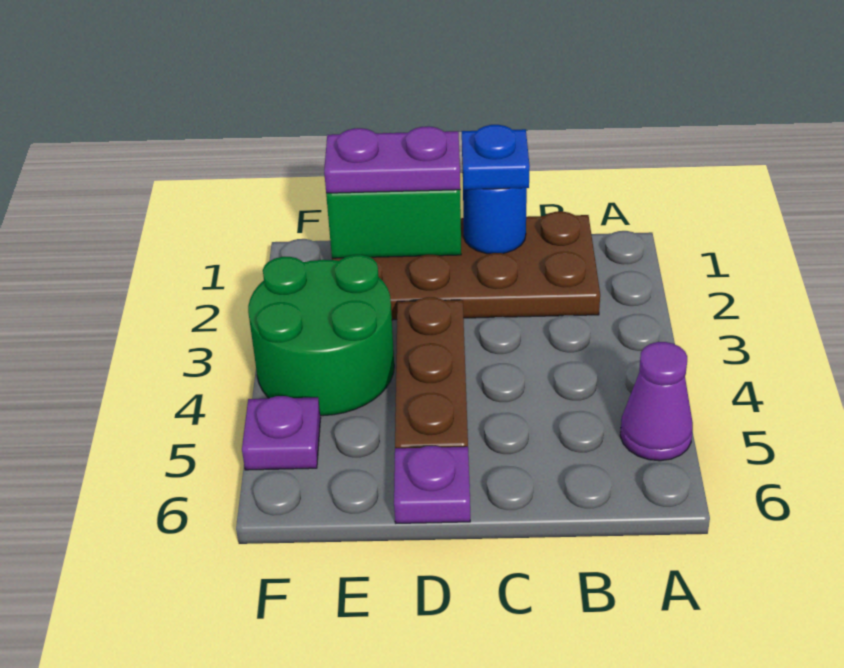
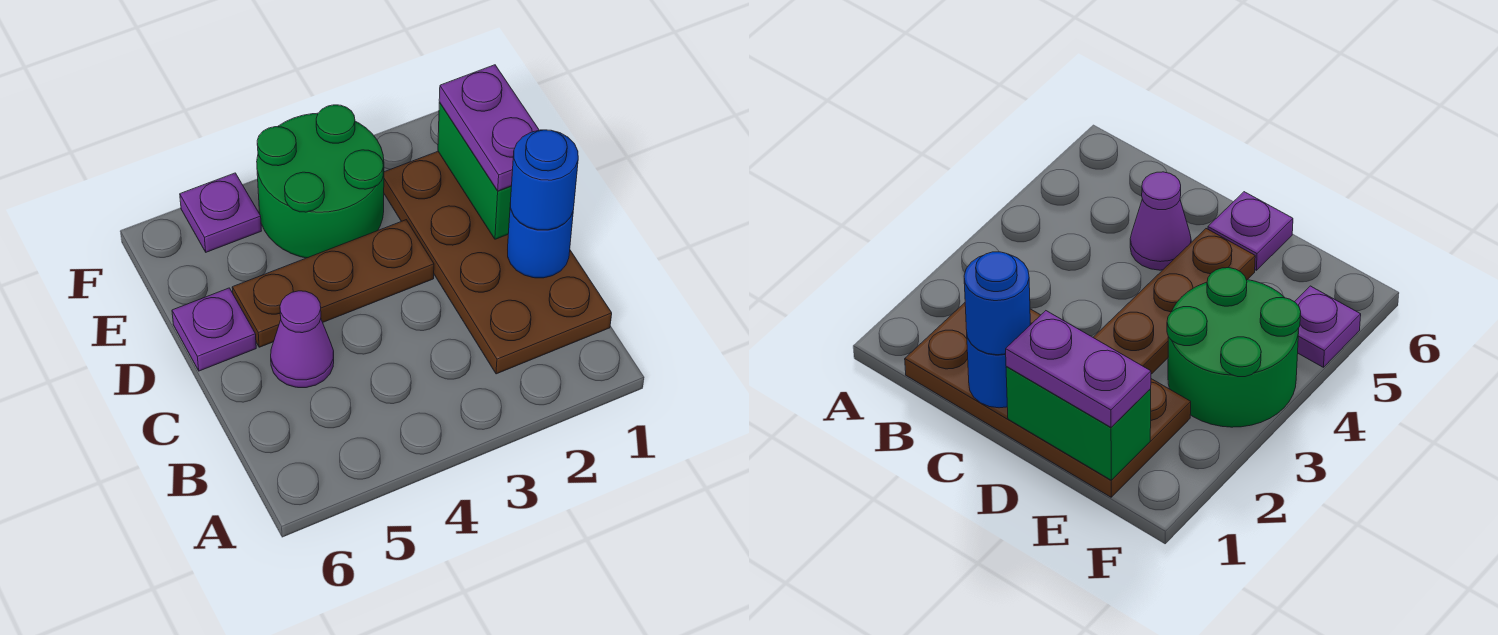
purple cone A5 level 1 -> purple cone C5 level 1
blue plate C1 level 3 -> blue round brick C1 level 3

